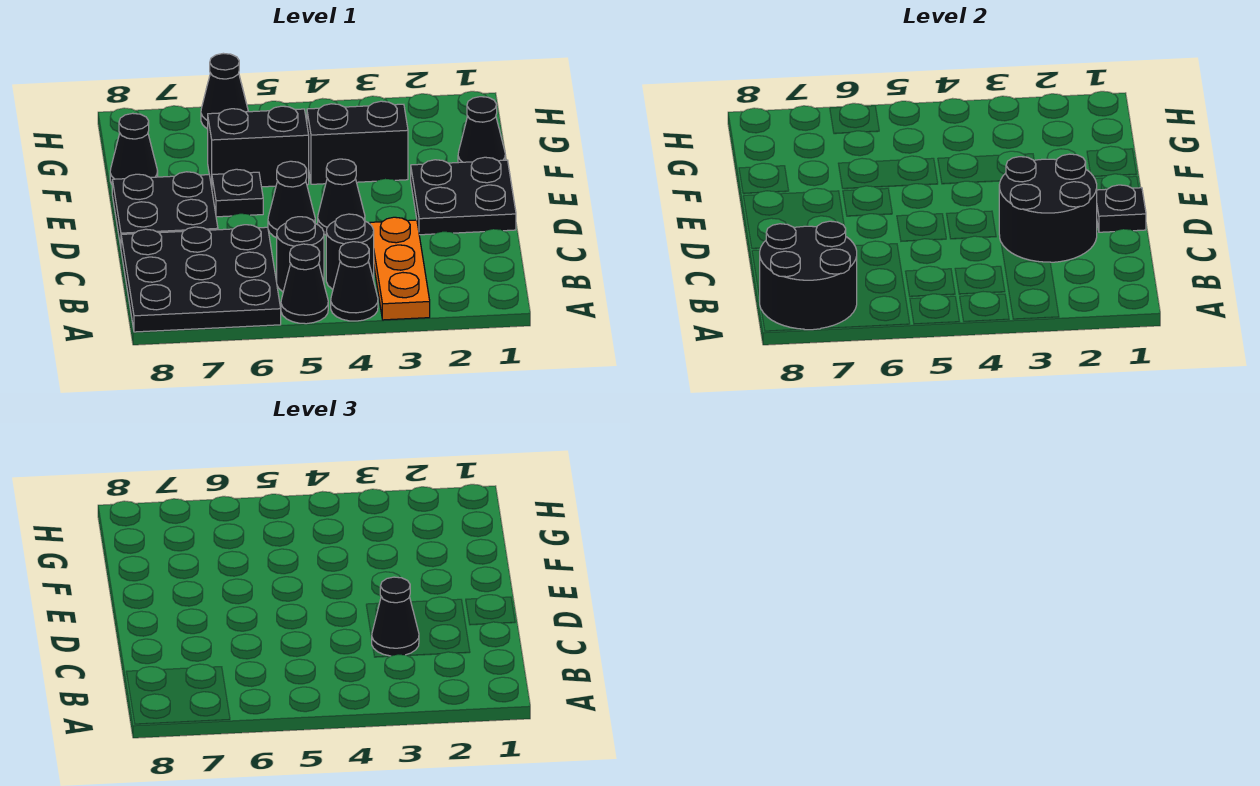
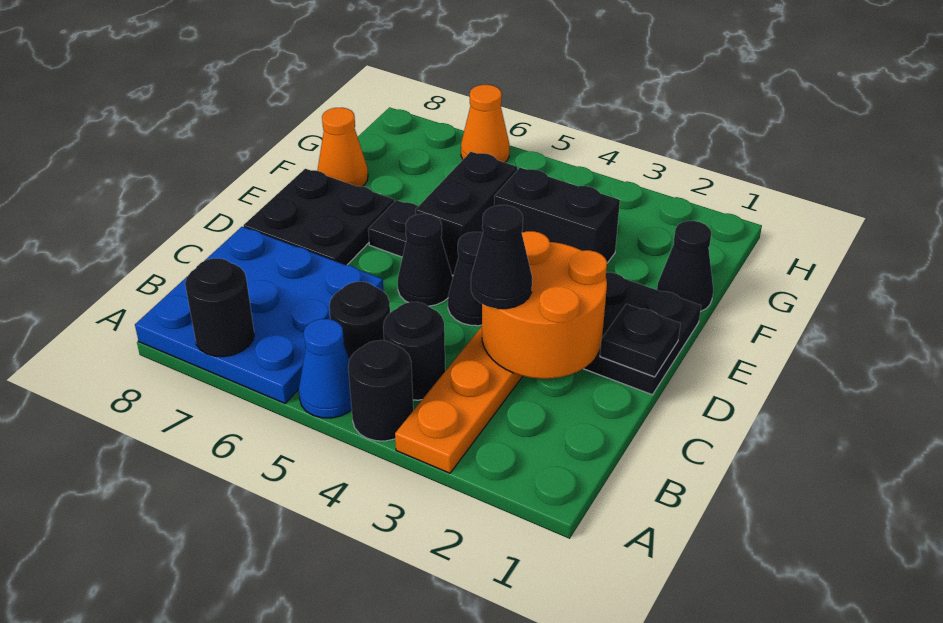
black cone A4 level 1 -> black round brick A4 level 1
black cone A5 level 1 -> blue cone A5 level 1
black plate A6:C8 level 1 -> blue plate A6:C8 level 1
black round brick A7:B8 level 2 -> black round brick A7 level 2
black round brick C2:D3 level 2 -> orange round brick C2:D3 level 2
black brick F5:F6 level 1 -> black brick E5:F5 level 1
black cone F8 level 1 -> orange cone F8 level 1
black cone H6 level 1 -> orange cone H6 level 1

